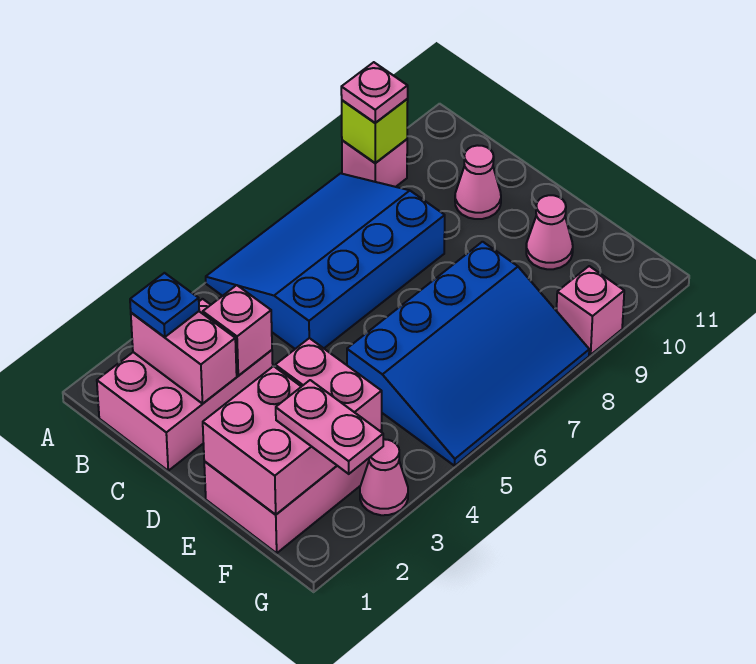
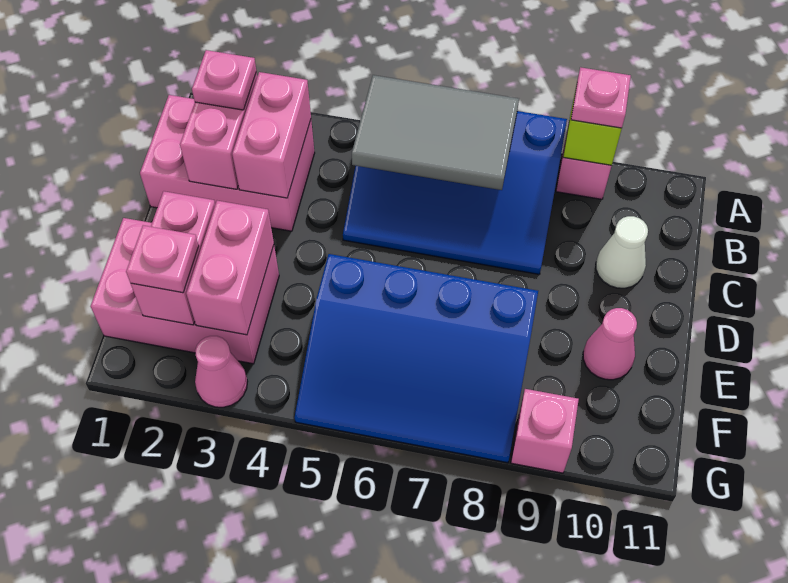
blue slope A5:C8 level 1 top C -> blue slope A5:C8 level 1 top A
none -> grey tile A5:B7 level 2
blue plate B2 level 3 -> pink plate B2 level 3
pink brick C3 level 2 -> pink brick B3:C3 level 2
pink cone C10 level 1 -> white cone C10 level 1
pink brick E1:F2 level 2 -> pink brick E2:F2 level 2
pink plate F2:G2 level 3 -> pink plate F2 level 3

